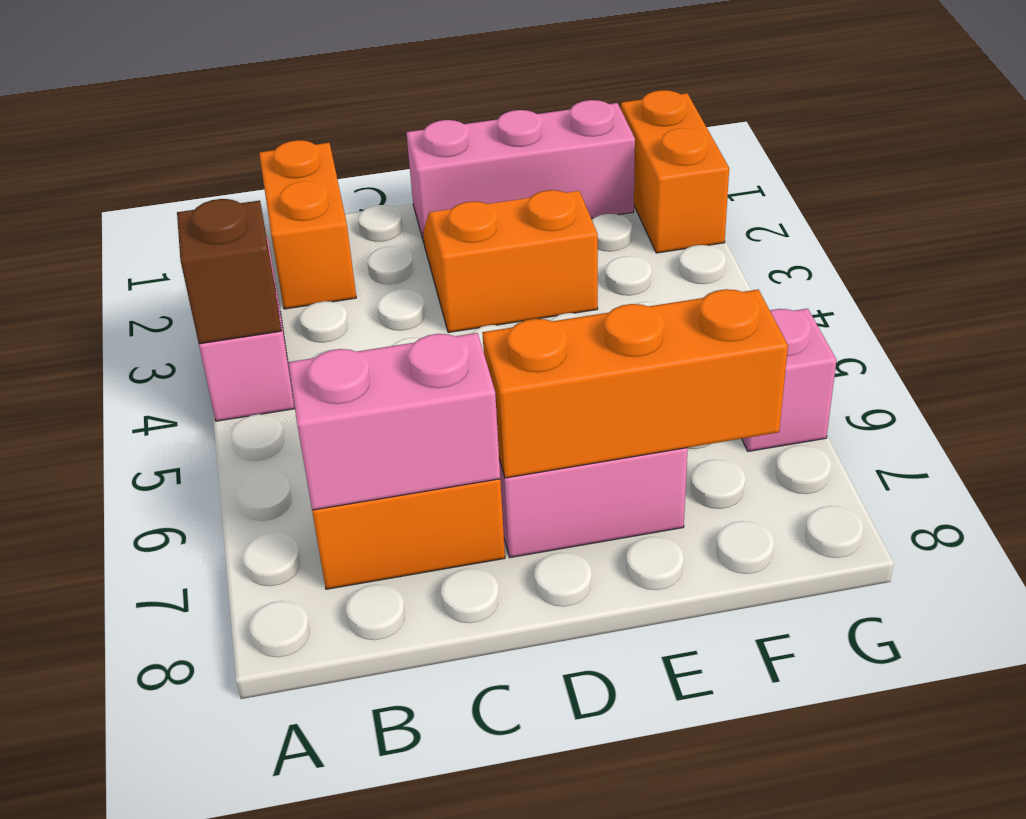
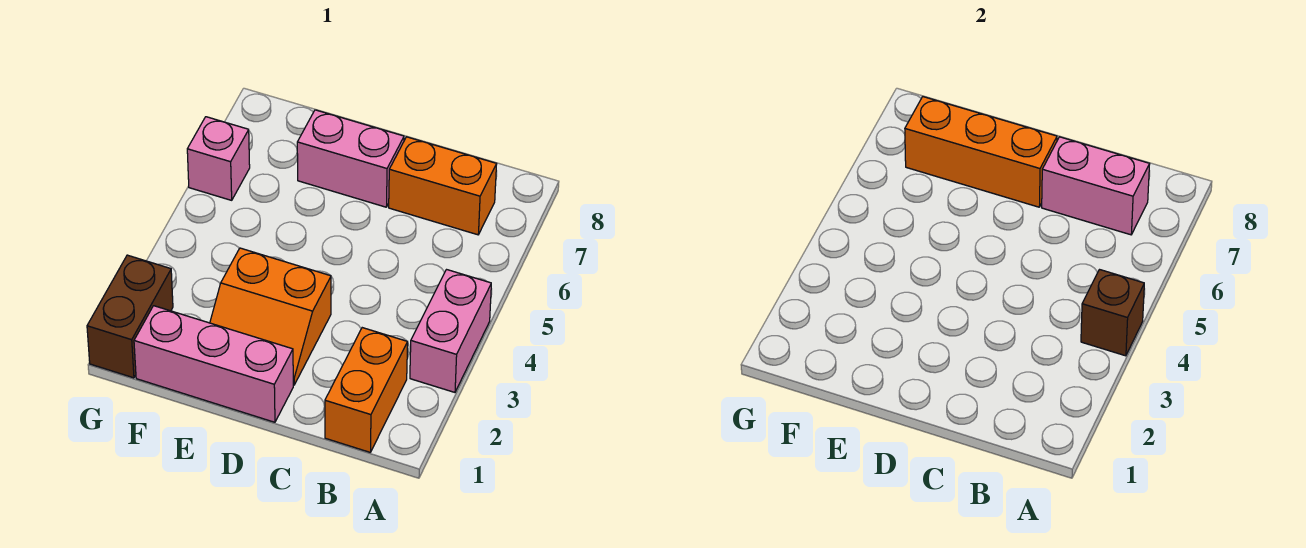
orange brick G1:G2 level 1 -> brown brick G1:G2 level 1

